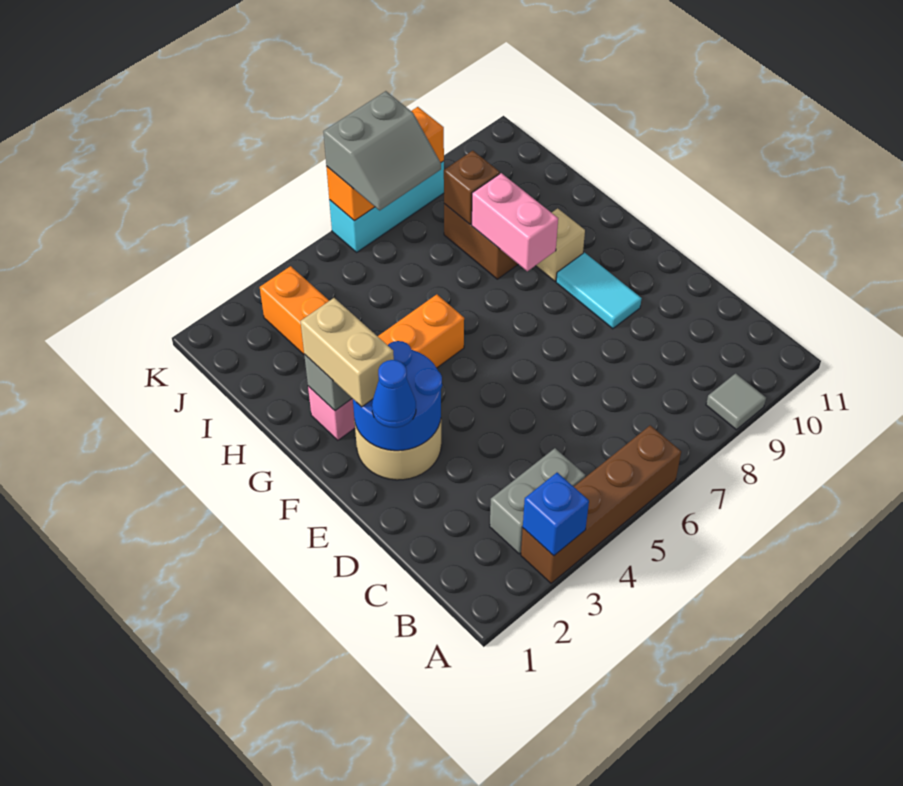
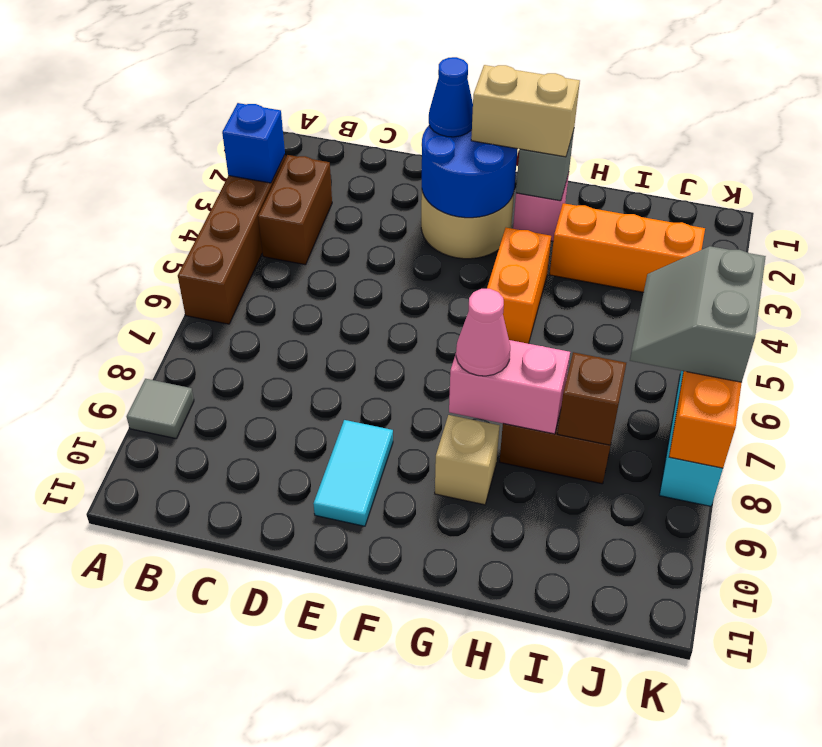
grey brick B3:B4 level 1 -> brown brick B3:B4 level 1
cyan tile E9:F9 level 1 -> cyan tile E9:E10 level 1
none -> pink cone G8 level 3

